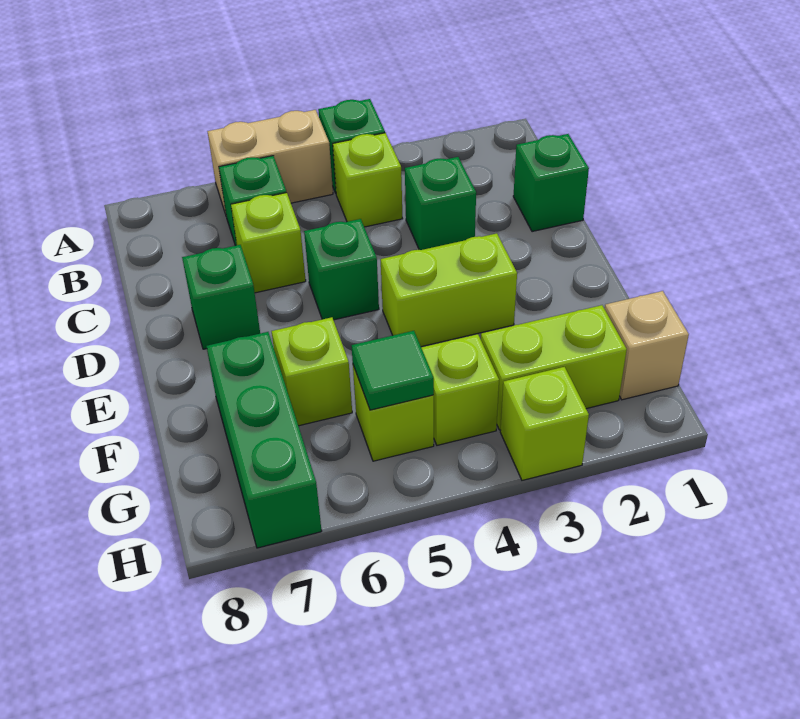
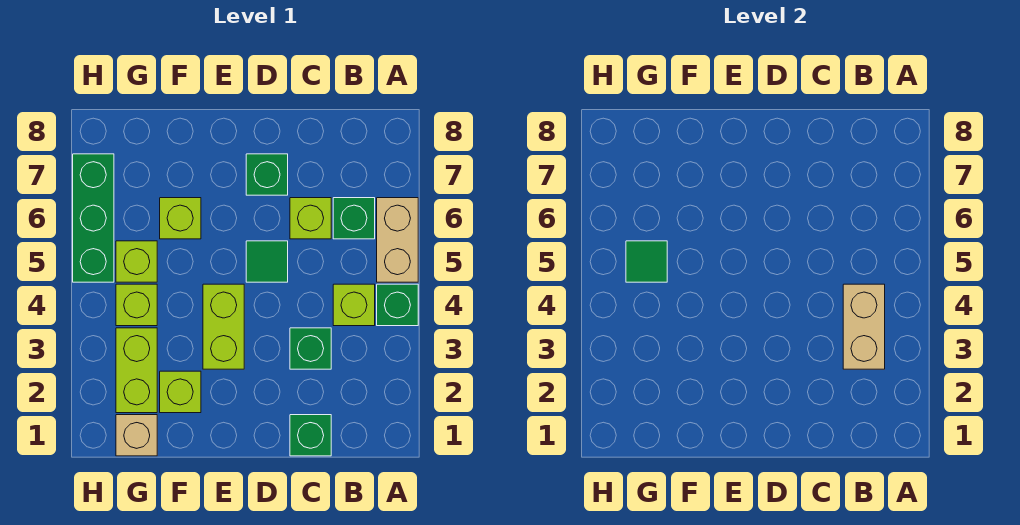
none -> tan brick B3:B4 level 2
green brick D5 level 1 -> green tile D5 level 1
green brick F7:H7 level 1 -> green brick H5:H7 level 1
lime brick H3 level 1 -> lime brick F2 level 1

